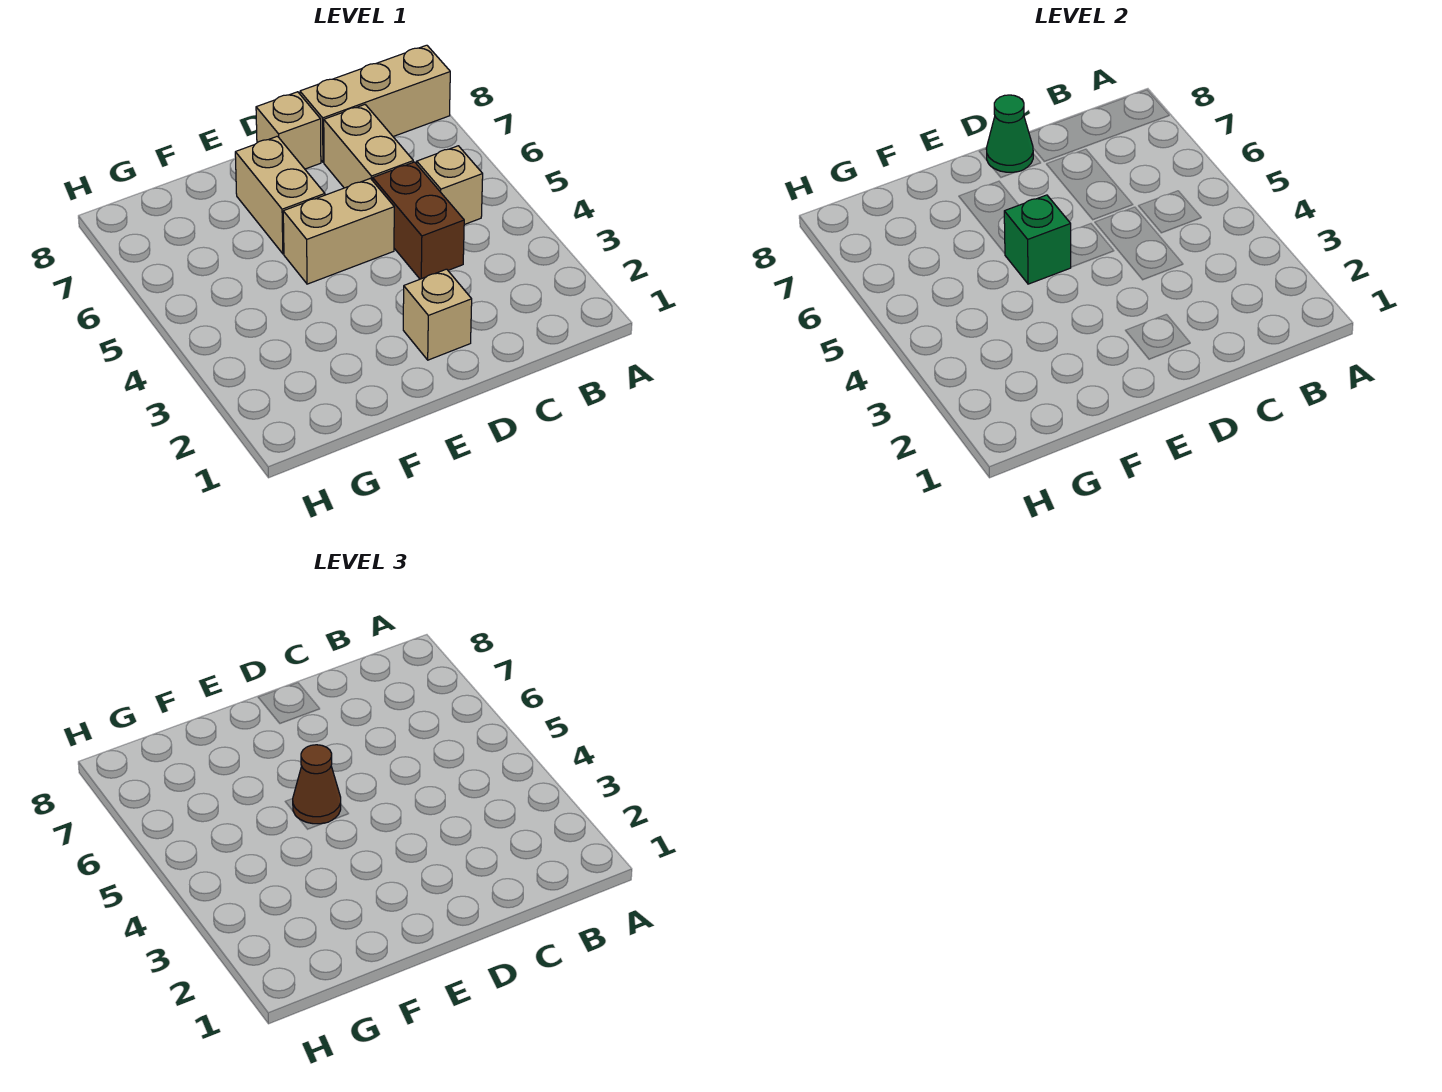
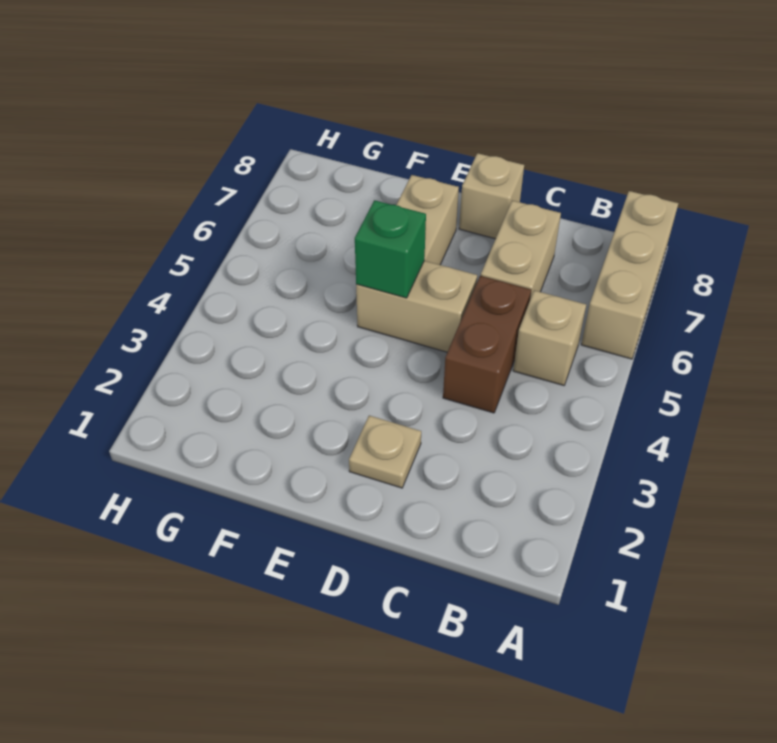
tan brick A8:C8 level 1 -> tan brick A6:A8 level 1
tan brick D2 level 1 -> tan plate D2 level 1
green cone D8 level 2 -> none
brown cone E5 level 3 -> none

